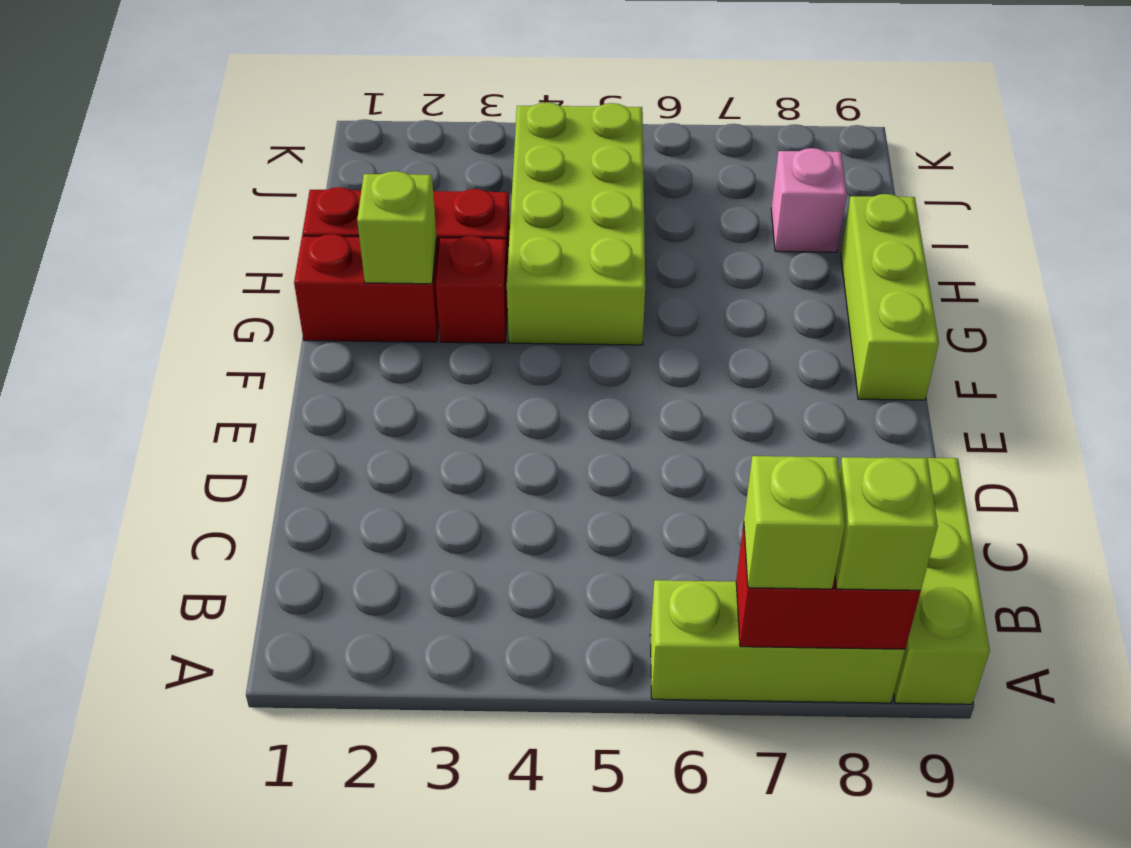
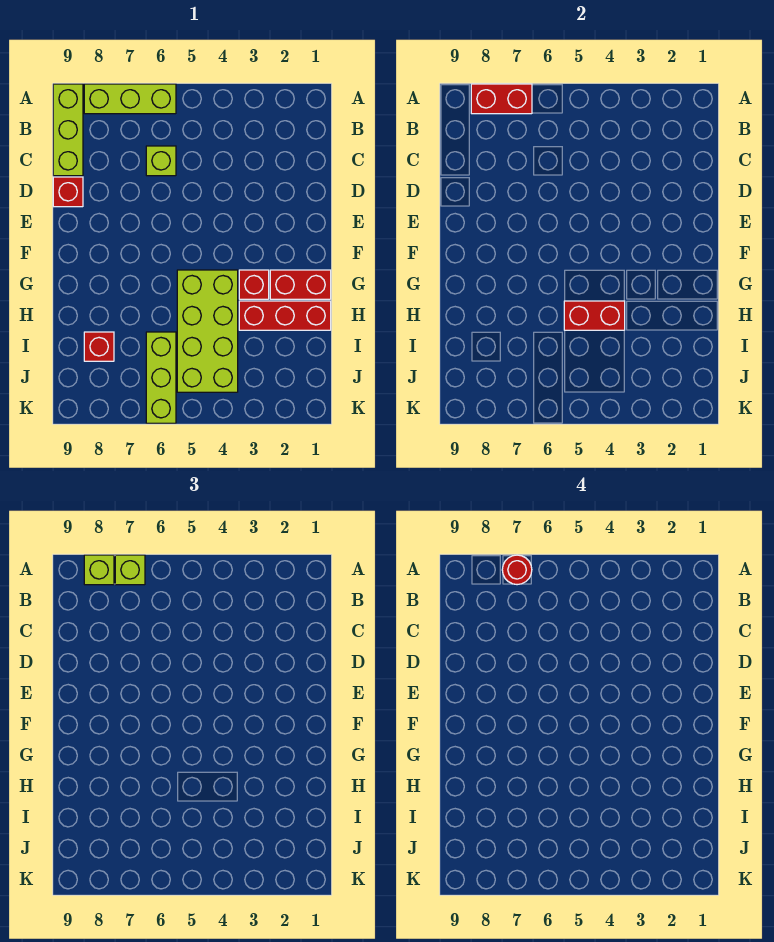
none -> red round brick A7 level 4
none -> red brick D9 level 1
lime brick F9:H9 level 1 -> lime brick I6:K6 level 1
lime brick G2 level 2 -> lime brick C6 level 1
none -> red brick H4:H5 level 2
pink brick I8 level 1 -> red brick I8 level 1

